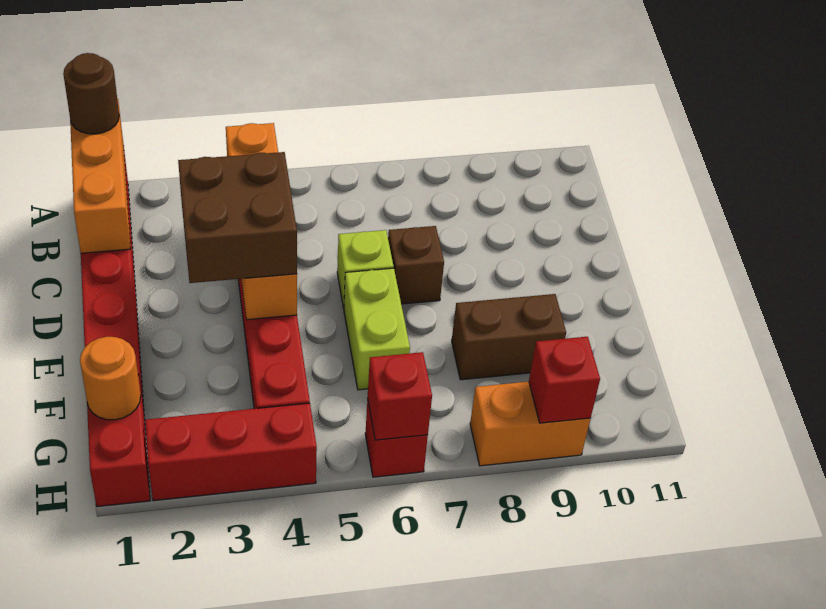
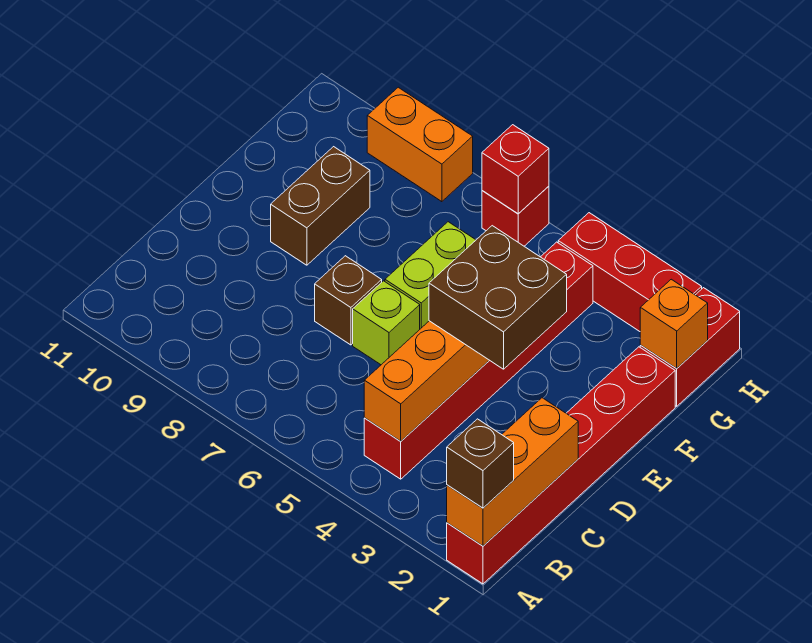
brown round brick A1 level 3 -> brown brick A1 level 3
brown brick F8:F9 level 1 -> brown brick E9:F9 level 1
orange round brick G1 level 2 -> orange brick G1 level 2
red brick H9 level 2 -> none

